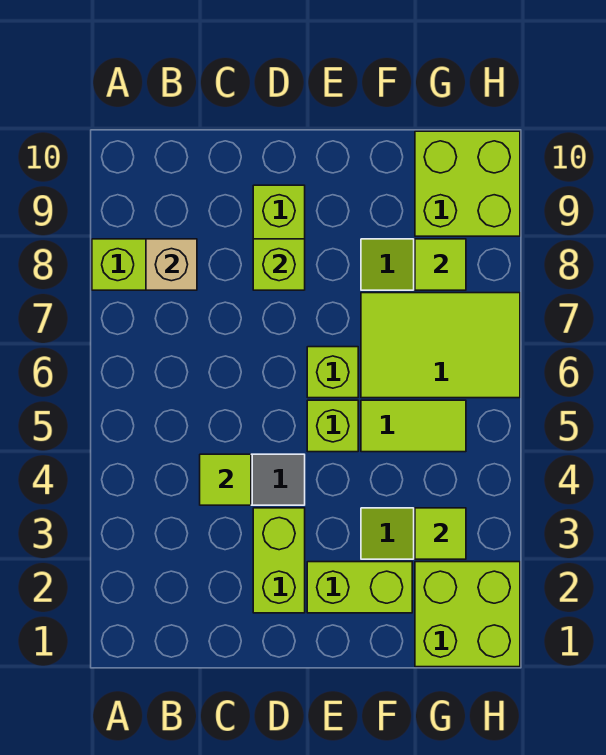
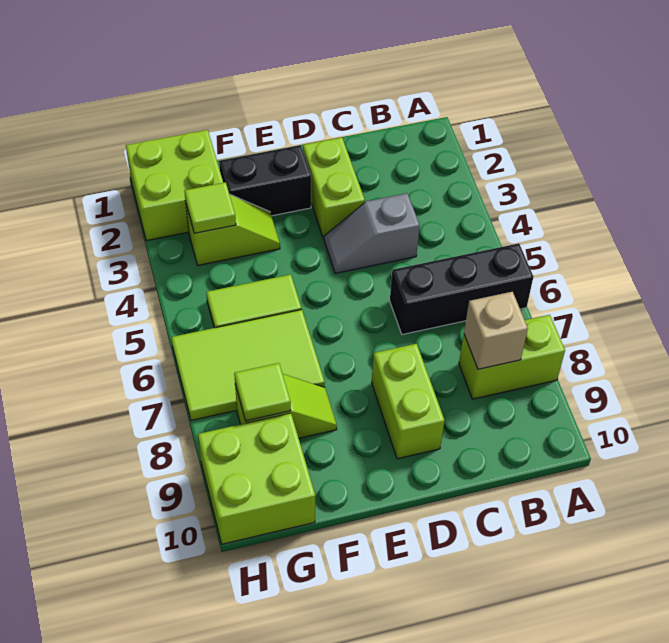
none -> black brick A6:C6 level 1
lime tile C4 level 2 -> none
lime brick D8 level 2 -> none
lime brick E2:F2 level 1 -> black brick E2:F2 level 1
lime brick E5 level 1 -> none
lime brick E6 level 1 -> none

